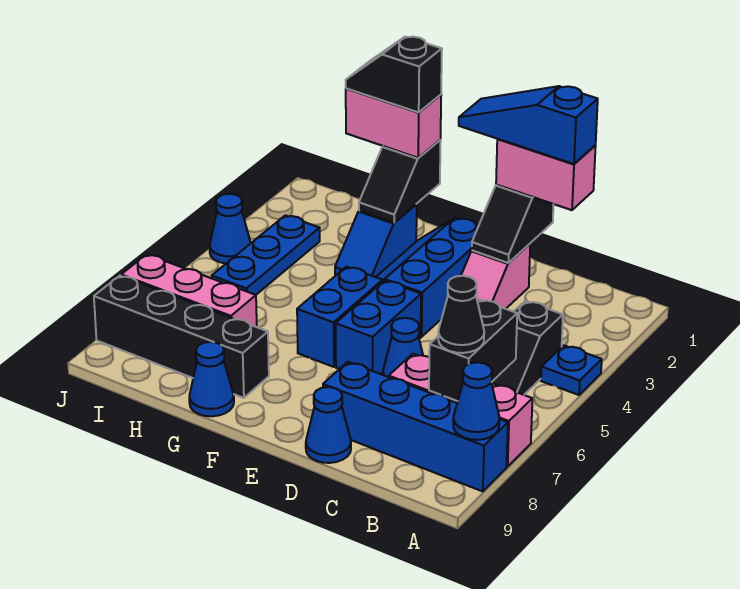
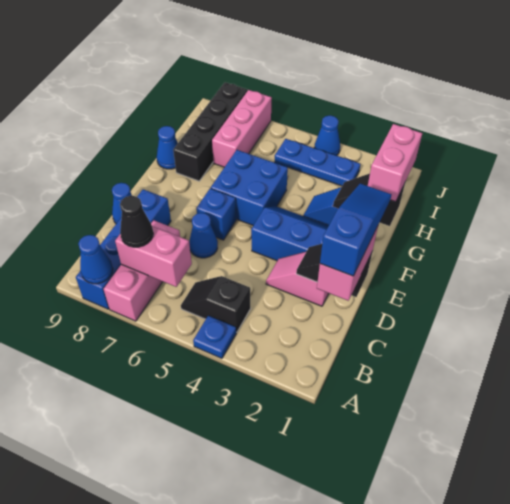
black brick B6:B7 level 2 -> pink brick B6:B7 level 2
blue brick E5:E6 level 1 -> blue brick E6 level 1
blue brick F5:F6 level 1 -> blue brick F5:G6 level 1
black slope G1:H1 level 4 top G -> none

